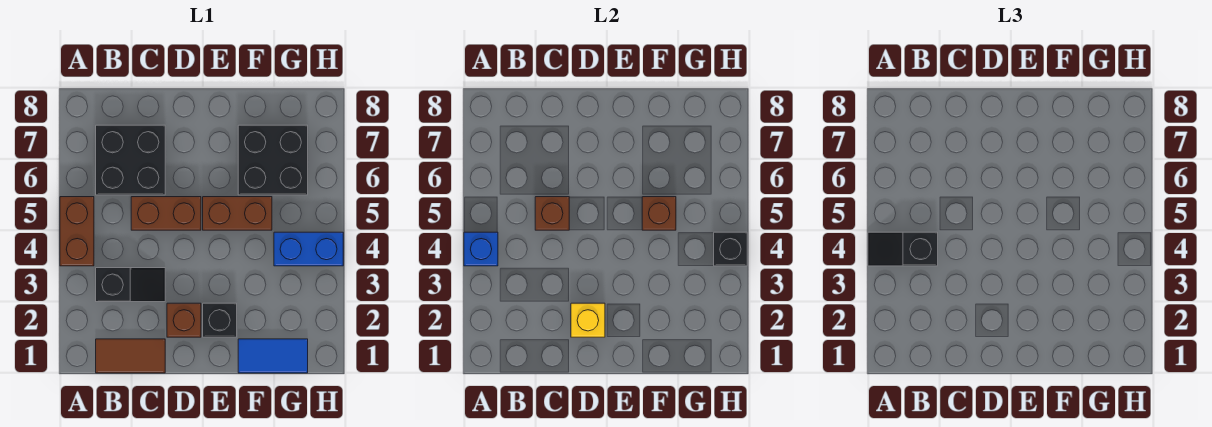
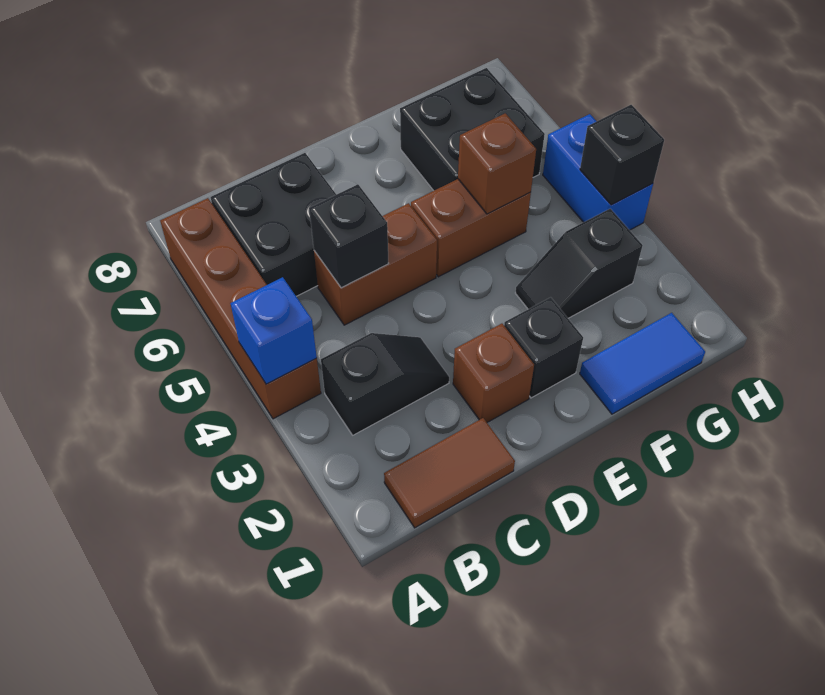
brown brick A4:A5 level 1 -> brown brick A4:A7 level 1
black slope A4:B4 level 3 top B -> black slope F3:G3 level 1 top G
brown brick C5 level 2 -> black brick C5 level 2
yellow brick D2 level 2 -> none
blue brick G4:H4 level 1 -> blue brick H4:H5 level 1

